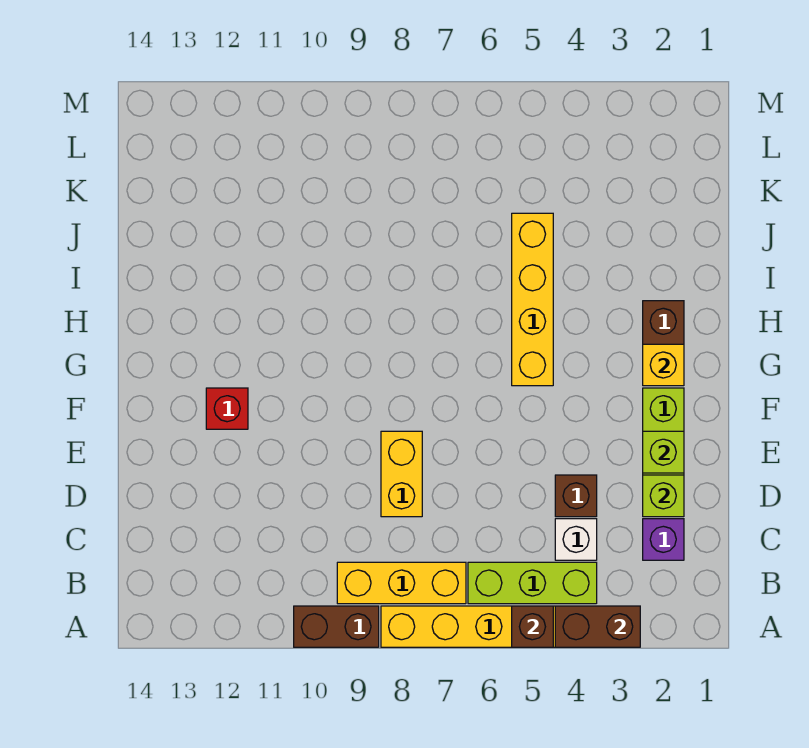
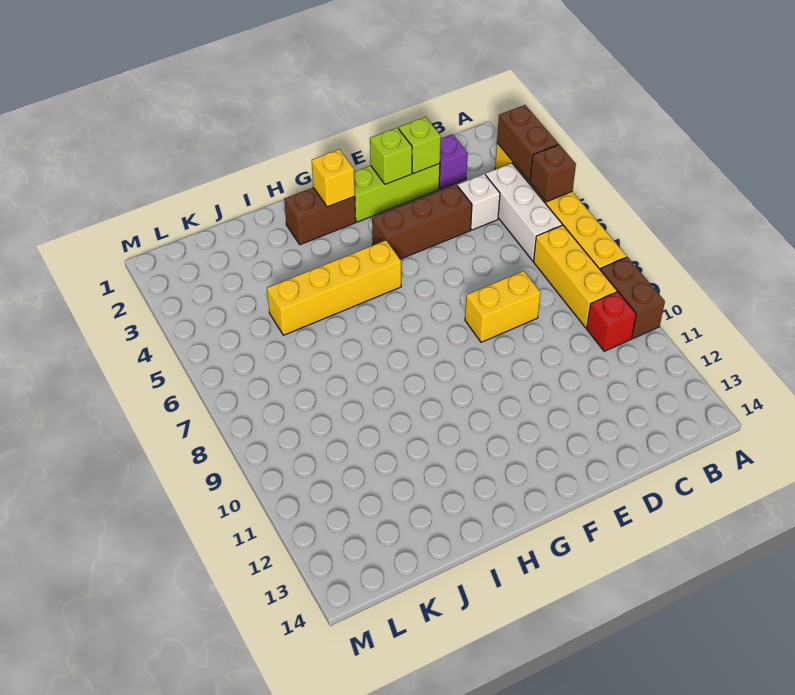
lime brick B4:B6 level 1 -> white brick B4:B6 level 1
brown brick D4 level 1 -> brown brick D4:F4 level 1
red brick F12 level 1 -> red brick B10 level 1

